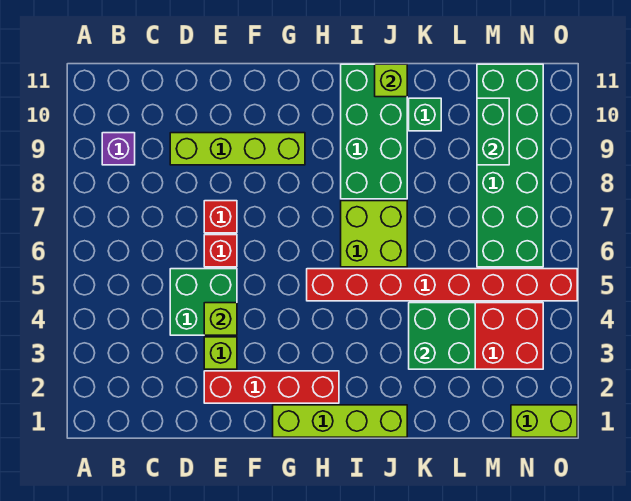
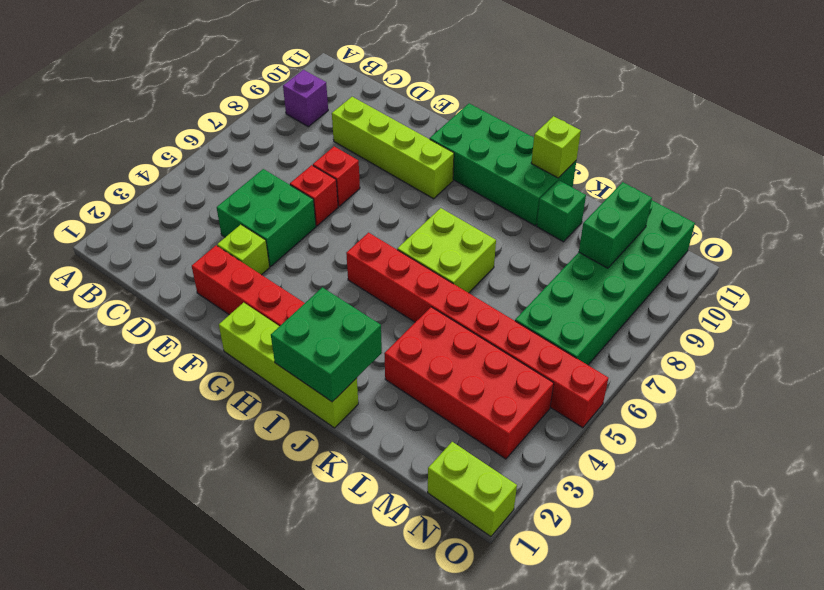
lime brick E4 level 2 -> none
green brick I8:J11 level 1 -> green brick G10:J11 level 1
green brick K3:L4 level 2 -> green brick I1:J2 level 2

